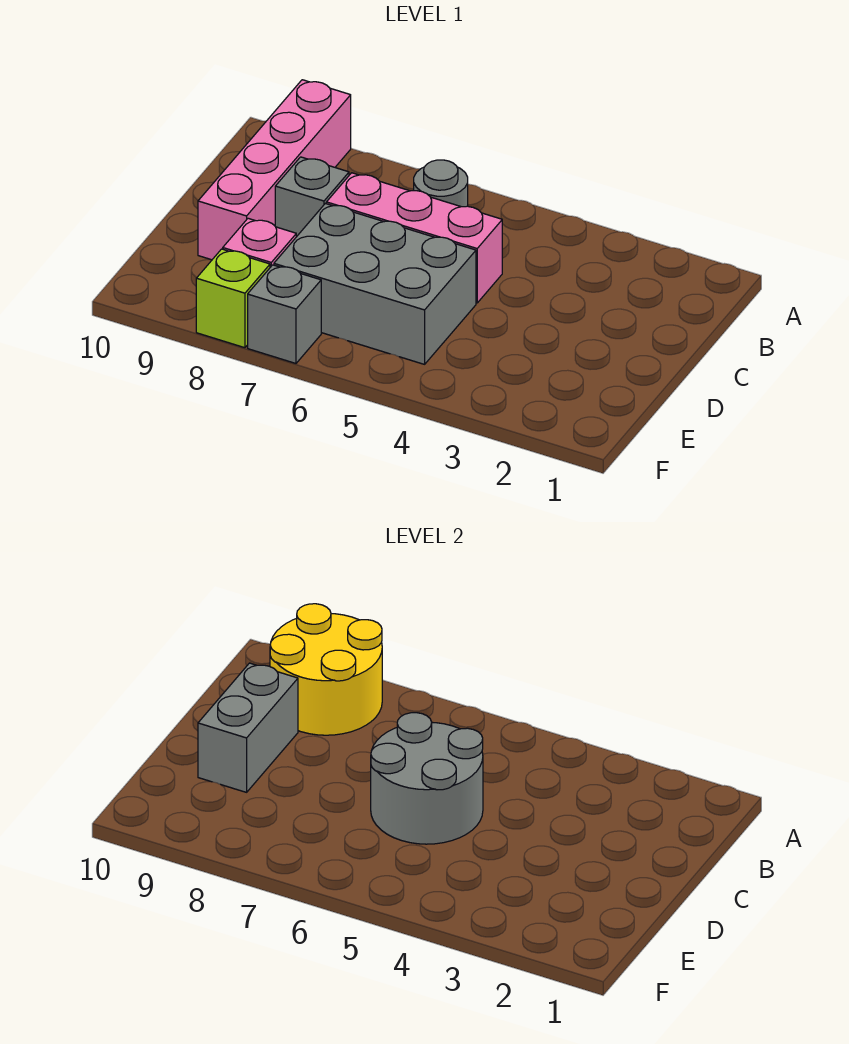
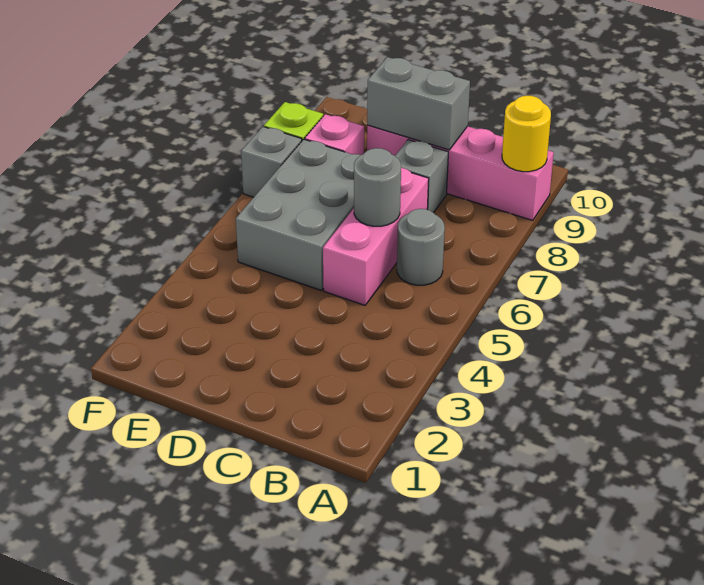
yellow round brick A8:B9 level 2 -> yellow round brick A9 level 2
grey round brick C5:D6 level 2 -> grey round brick C6 level 2

